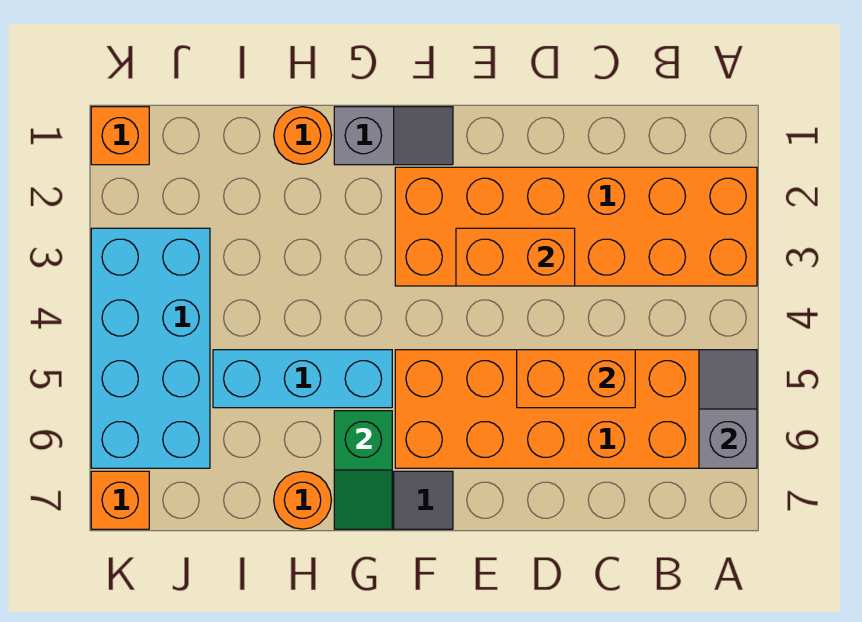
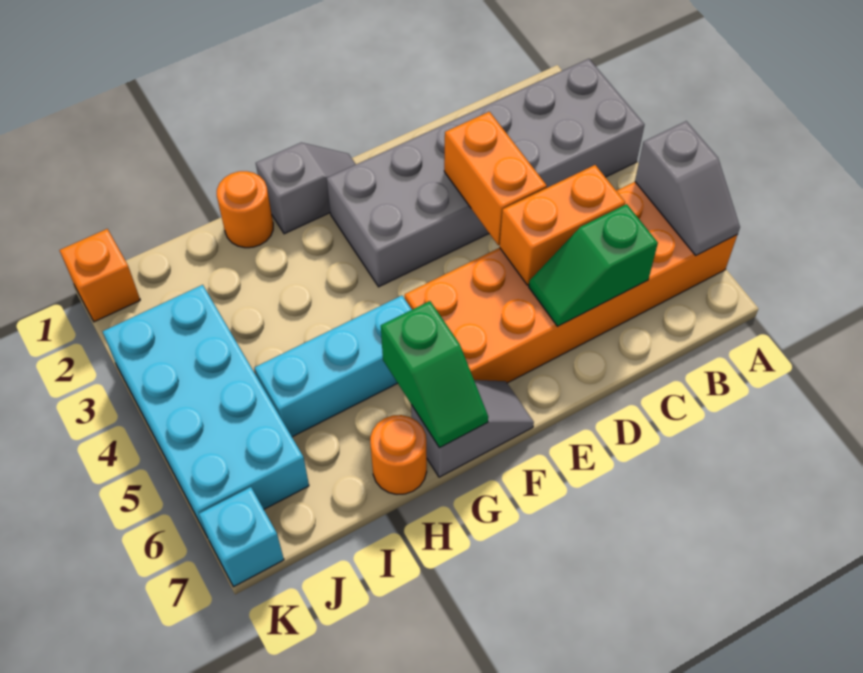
orange brick A2:F3 level 1 -> grey brick A2:F3 level 1
grey slope A5:A6 level 2 top 6 -> grey slope A5:A6 level 2 top 5
none -> green slope C6:D6 level 2 top C
orange brick D3:E3 level 2 -> orange brick D3:D4 level 2
orange brick K7 level 1 -> cyan brick K7 level 1

